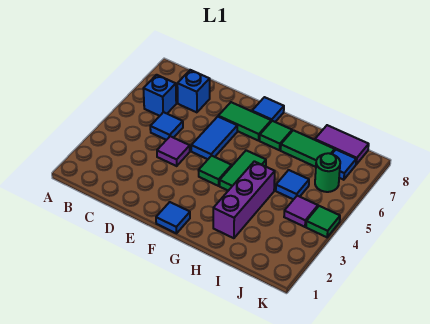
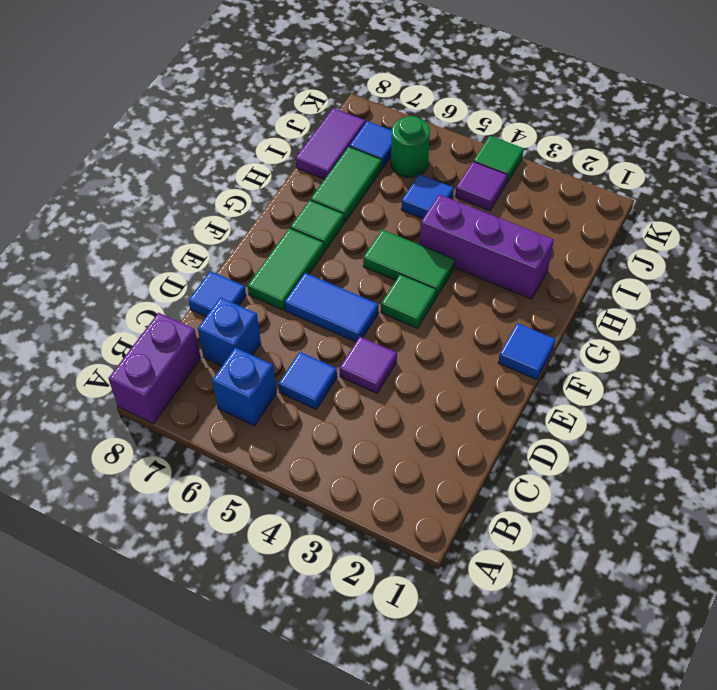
none -> purple brick A8:B8 level 1
blue tile F8 level 1 -> blue tile D8 level 1

